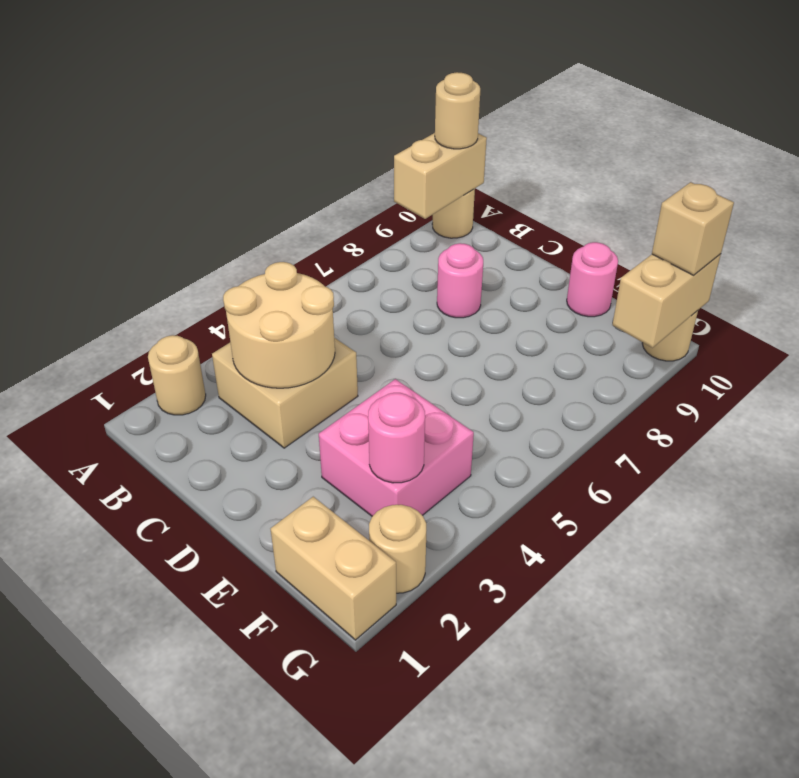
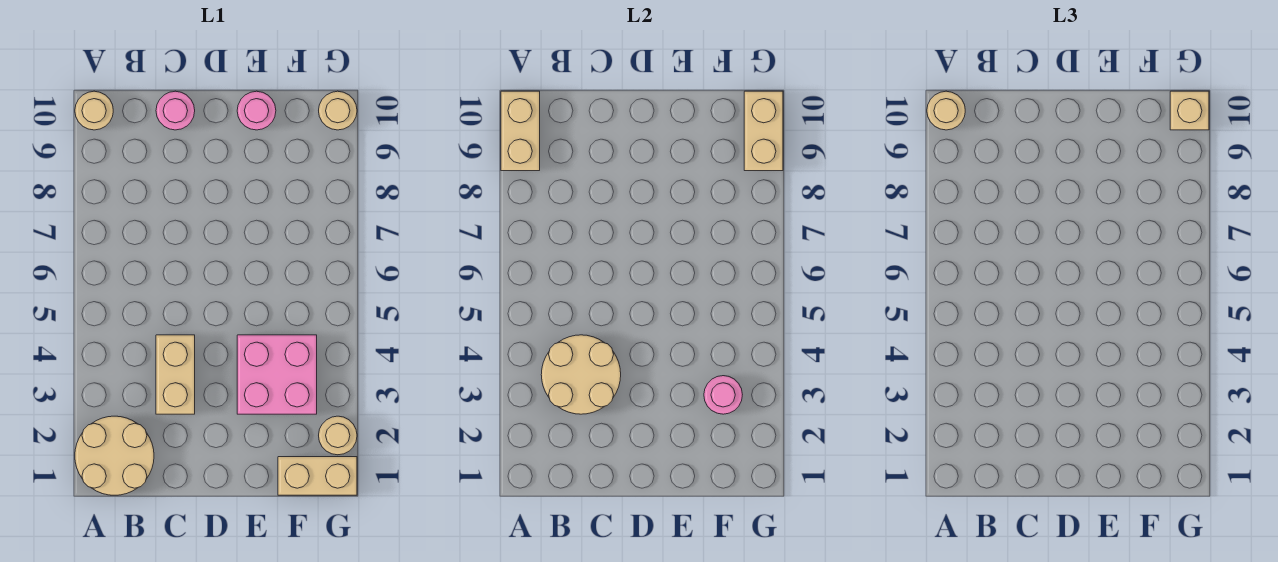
tan round brick A2 level 1 -> tan round brick A1:B2 level 1
tan brick B3:C4 level 1 -> tan brick C3:C4 level 1
pink round brick C8 level 1 -> pink round brick C10 level 1

